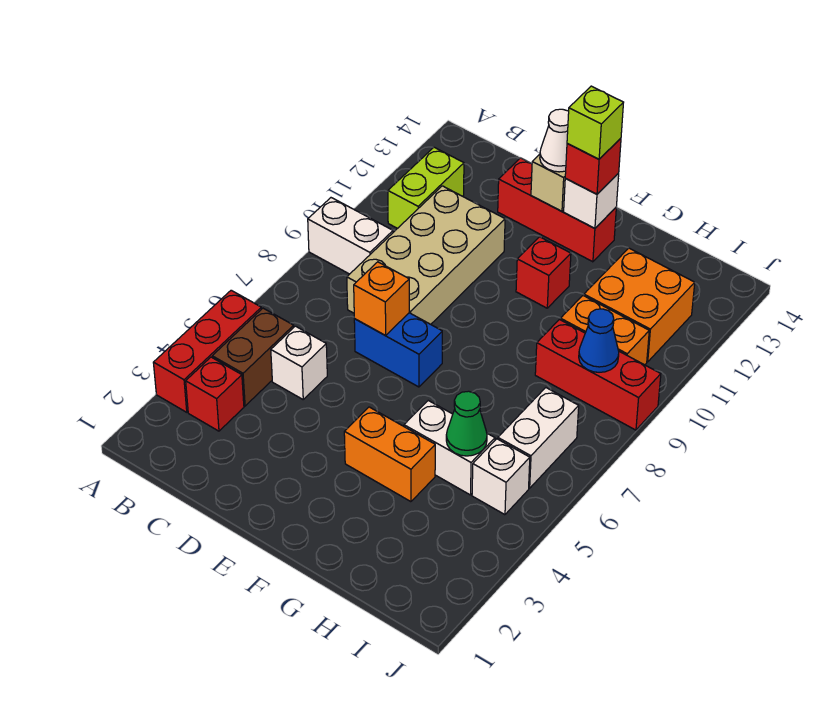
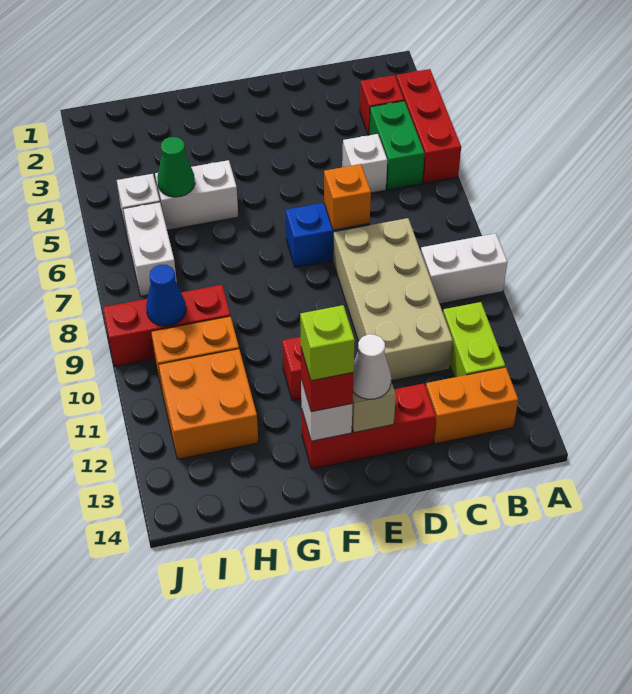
brown brick B4:B5 level 1 -> green brick B4:B5 level 1
orange brick F4:G4 level 1 -> orange brick B13:C13 level 1

